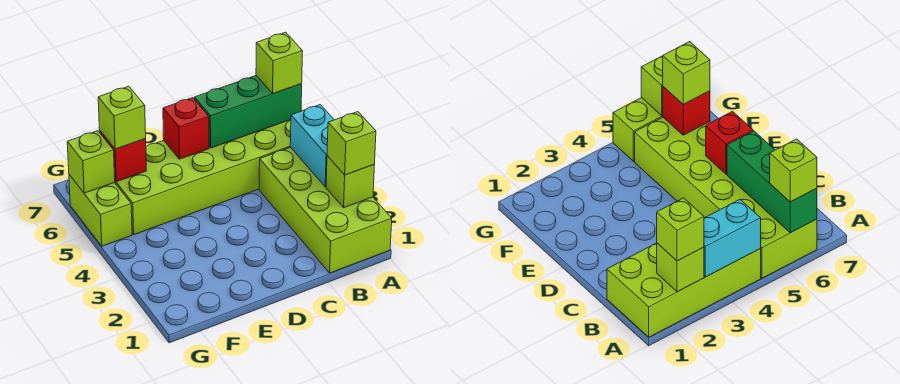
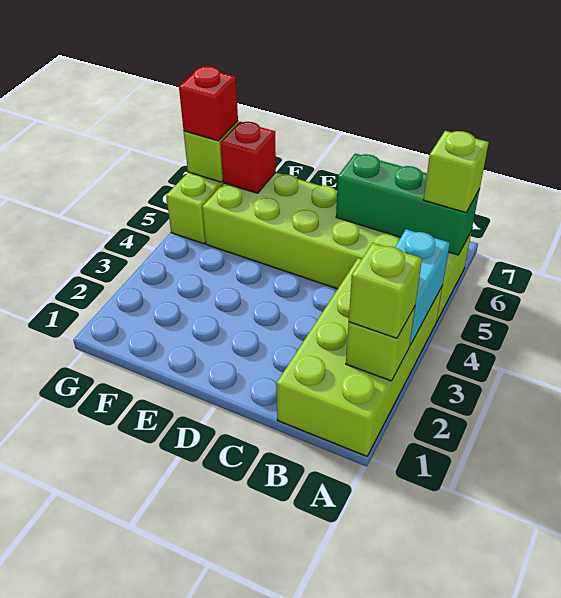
red brick D6 level 2 -> red brick G6 level 3
lime brick F6 level 3 -> none

